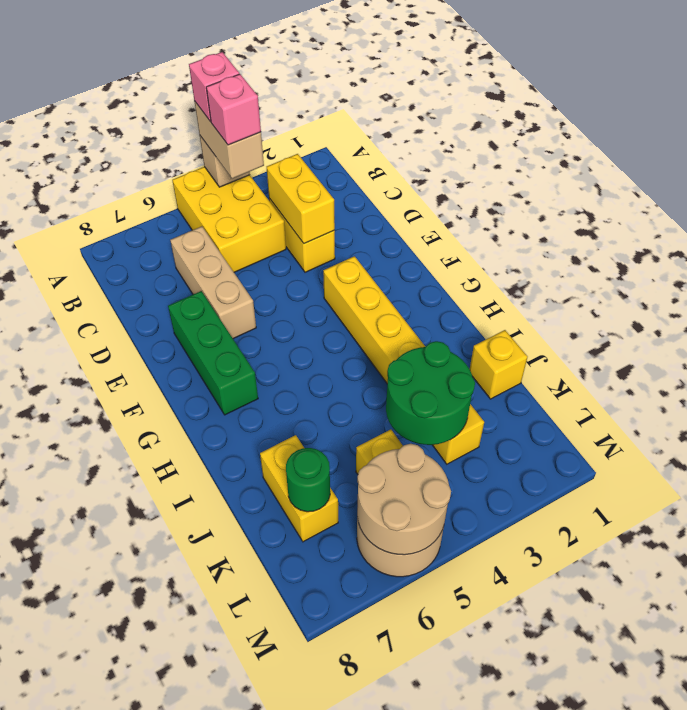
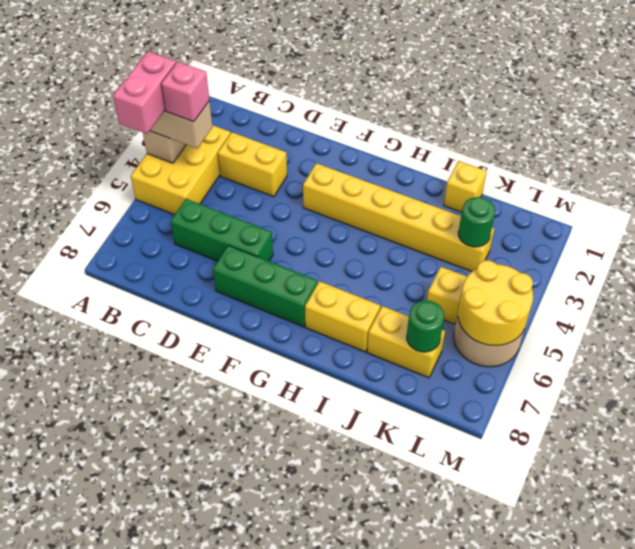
yellow brick A4:C5 level 1 -> yellow brick A3:B5 level 1
pink brick A4 level 4 -> pink brick A4:A5 level 4
yellow brick C3:D3 level 2 -> yellow brick H7:I7 level 1
tan brick C6:E6 level 1 -> green brick C6:E6 level 1
green round brick J3:K4 level 2 -> green round brick K3 level 2
tan round brick L5:M6 level 2 -> yellow round brick L5:M6 level 2

